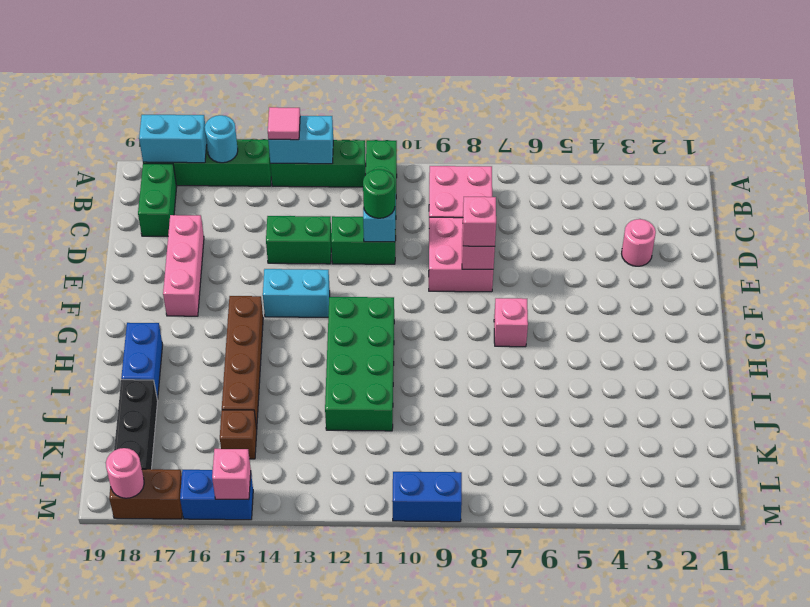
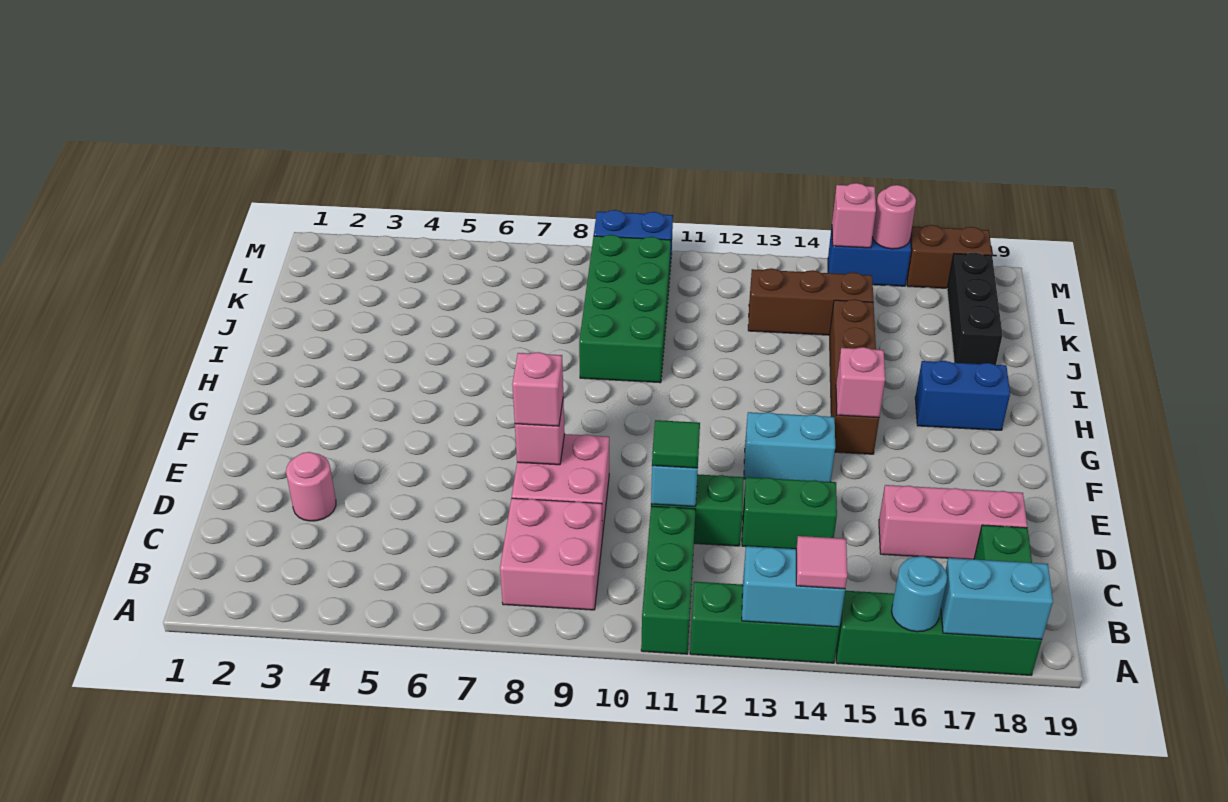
green round brick D11 level 3 -> green tile D11 level 3
pink brick D17:F17 level 1 -> pink brick D16:D18 level 1
pink brick G7 level 1 -> pink brick G15 level 2
green brick G11:J12 level 1 -> green brick I9:L10 level 1
blue brick H18:I18 level 1 -> blue brick H17:H18 level 1
brown brick K15 level 1 -> brown brick K13:K15 level 1
pink round brick M18 level 2 -> pink round brick M16 level 2

